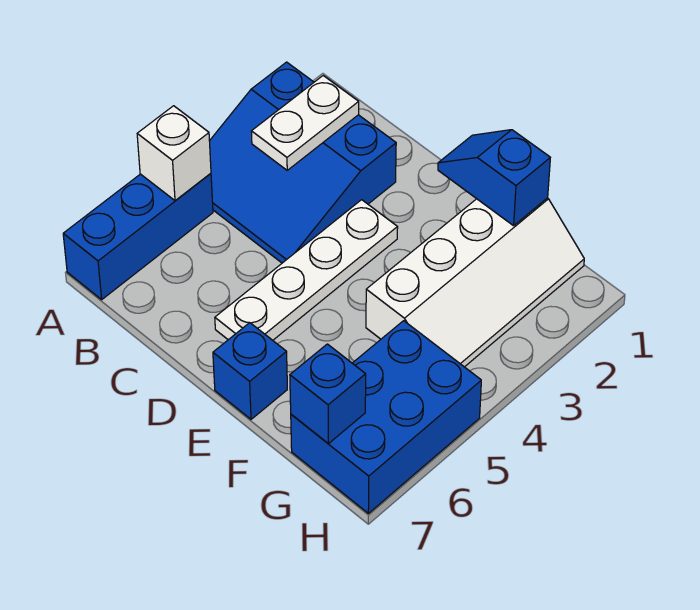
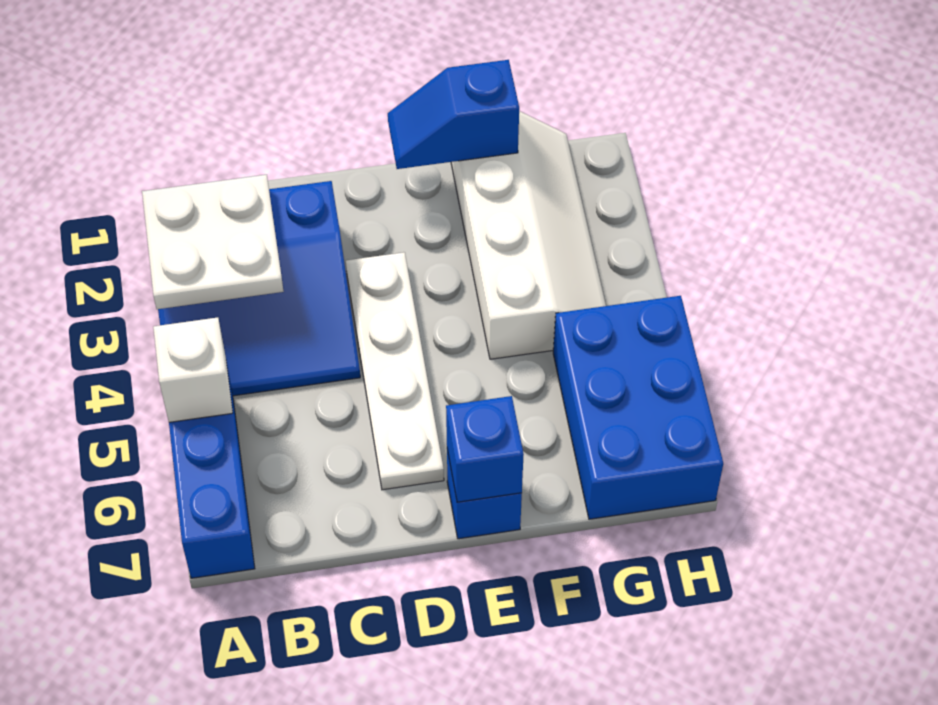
white plate B2:B3 level 2 -> white plate A2:B3 level 2
blue brick G7 level 2 -> blue brick E7 level 2

